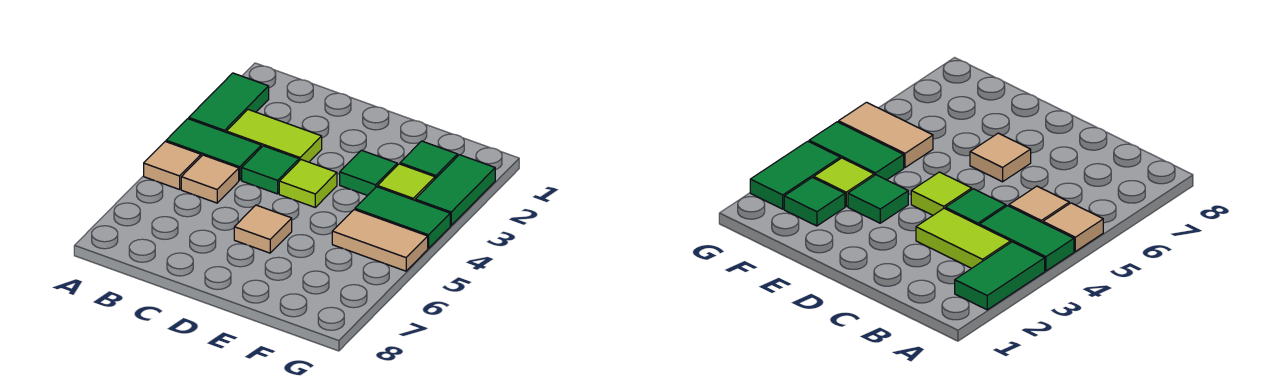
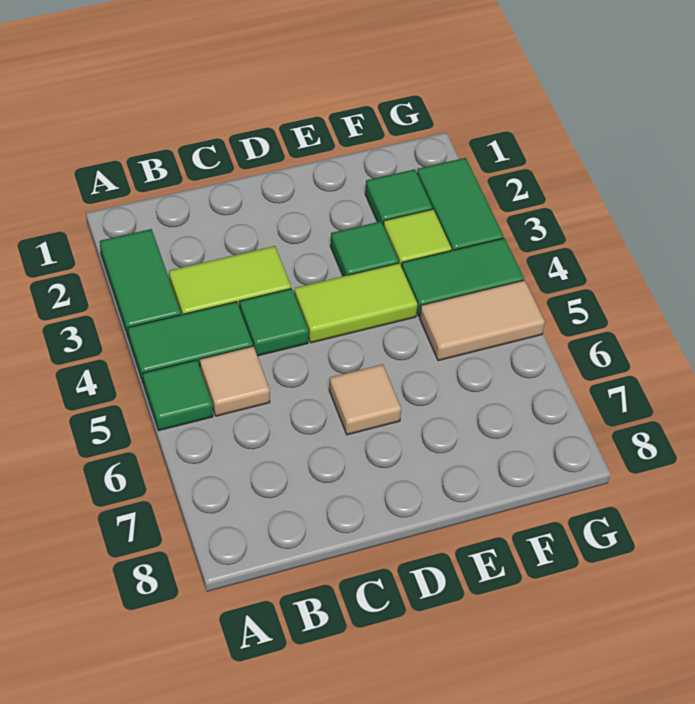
tan tile A5 level 1 -> green tile A5 level 1
lime tile D4 level 1 -> lime tile D4:E4 level 1

